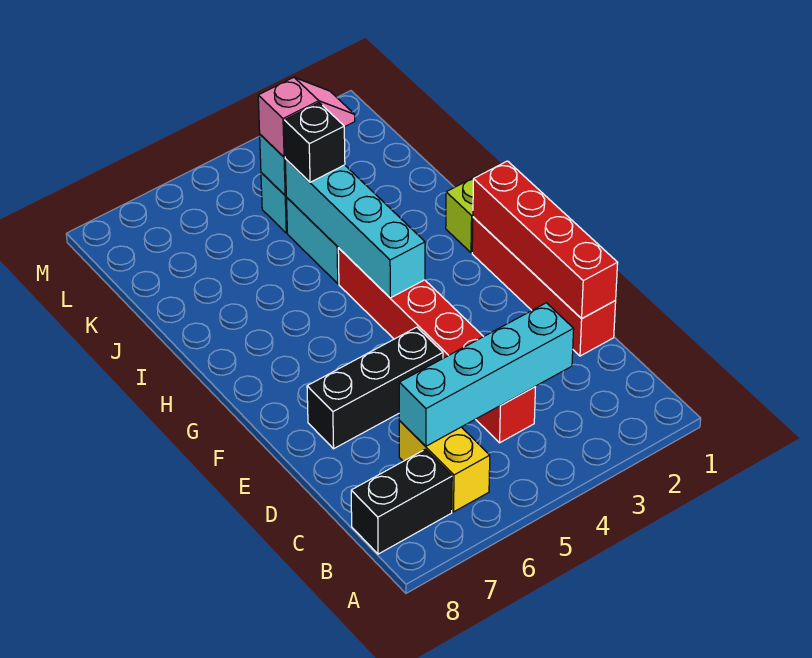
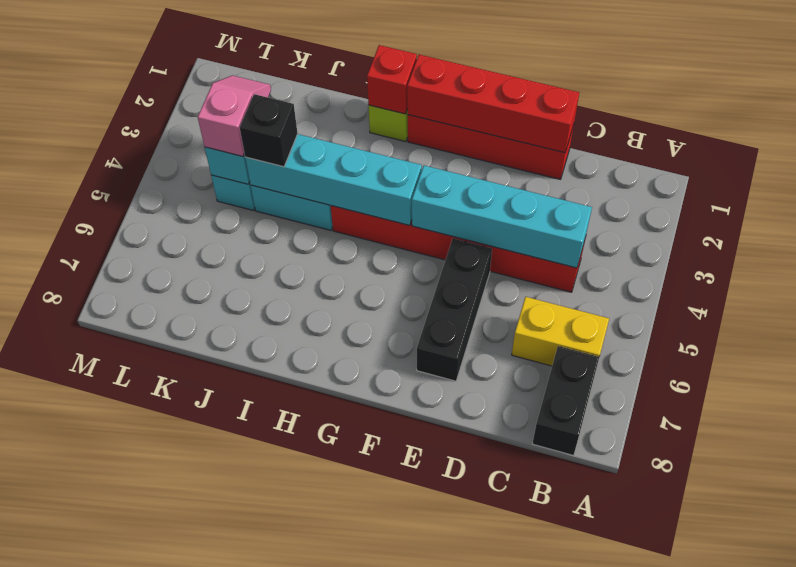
cyan brick C3:C6 level 2 -> cyan brick C4:F4 level 2
none -> red brick H1 level 2

